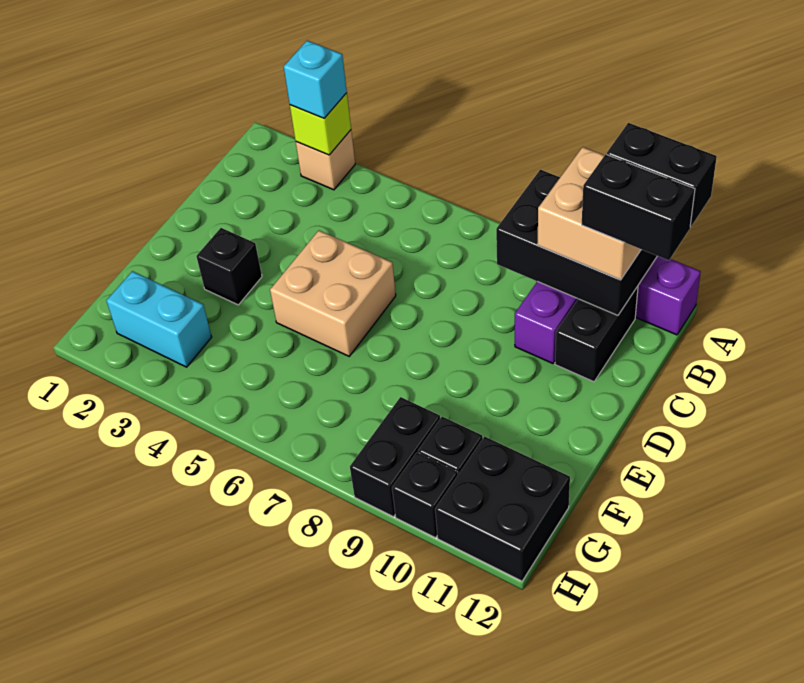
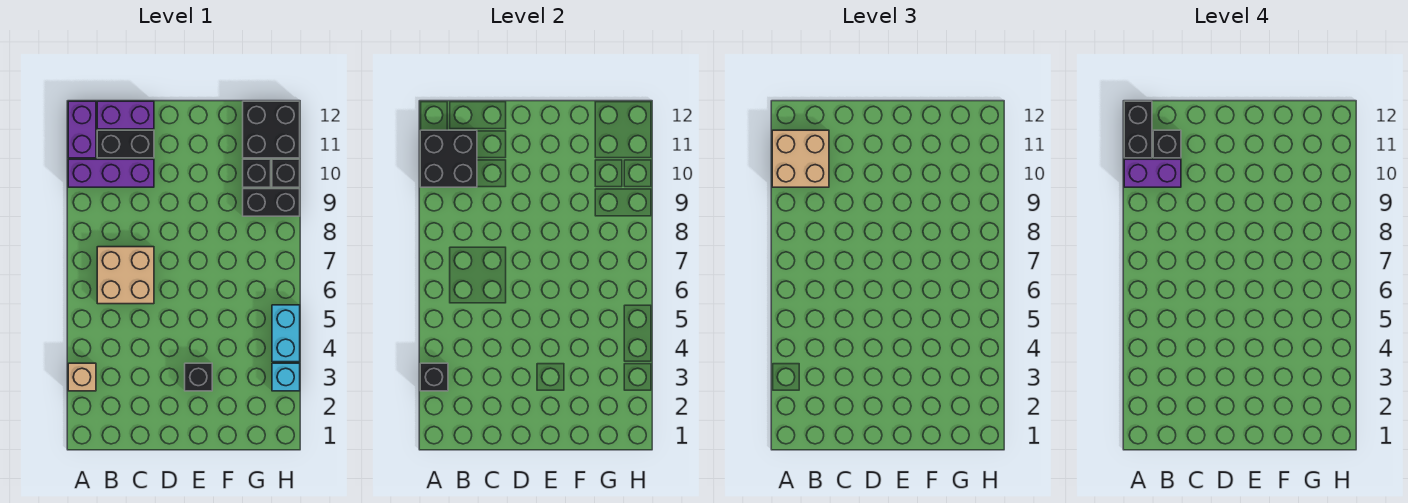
lime brick A3 level 2 -> black brick A3 level 2
cyan brick A3 level 3 -> cyan brick H3 level 1
black brick A9:B11 level 2 -> black brick A10:B11 level 2
none -> purple brick A10:B10 level 4
black brick B11:B12 level 4 -> black brick B11 level 4
none -> purple brick B12:C12 level 1
tan brick D5:E6 level 1 -> tan brick B6:C7 level 1
cyan brick G2:G3 level 1 -> cyan brick H4:H5 level 1

